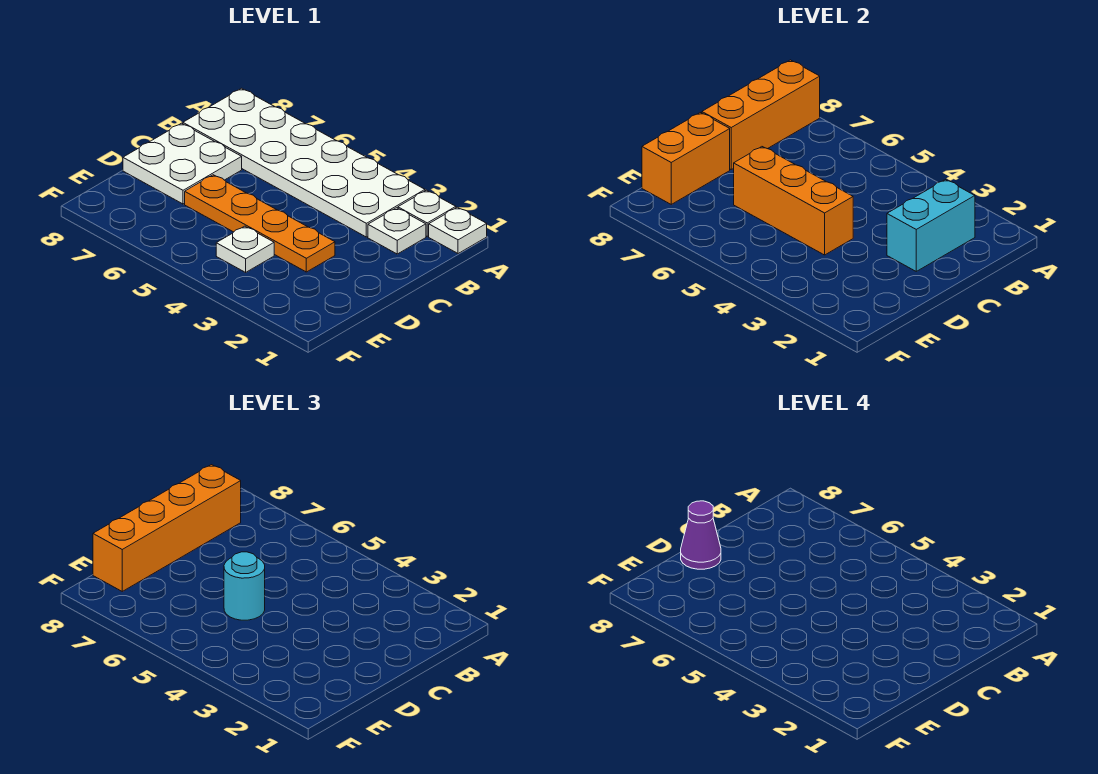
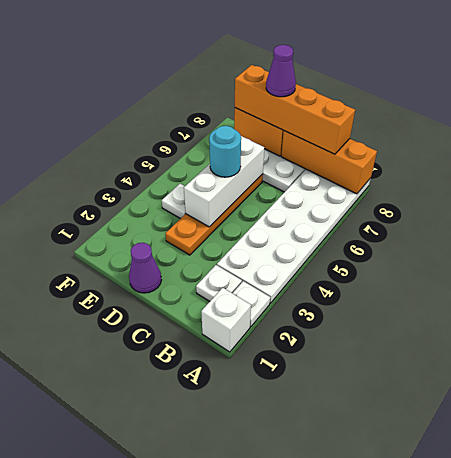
white plate A1 level 1 -> white brick A1 level 1
cyan brick B2:C2 level 2 -> none
none -> purple cone D1 level 1
orange brick D4:D6 level 2 -> white brick D4:D6 level 2

